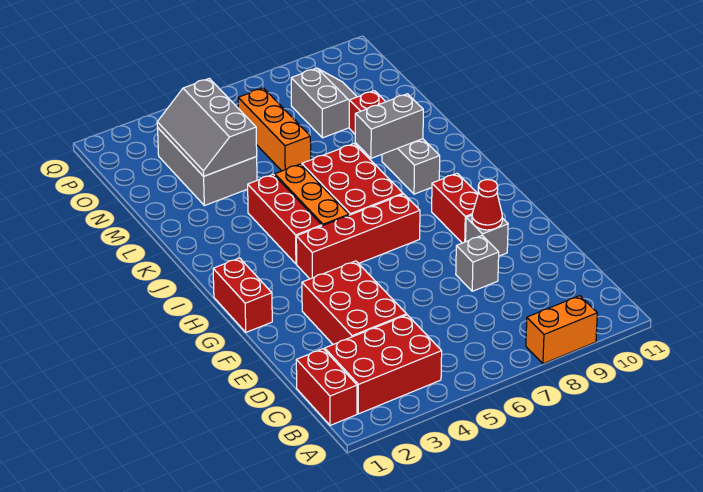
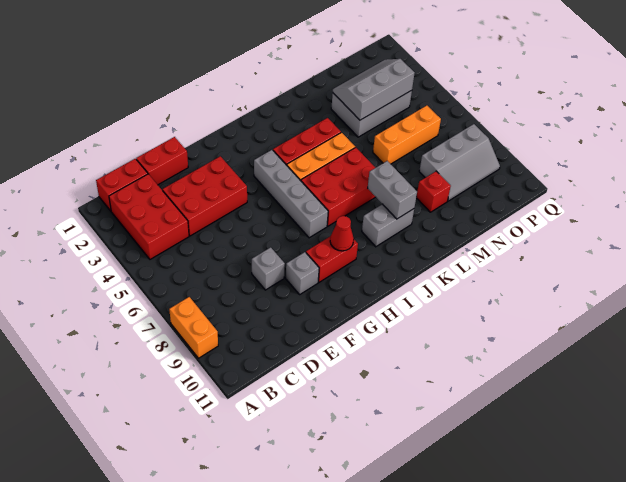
red cone F9 level 2 -> red cone H9 level 2
red brick G1:H1 level 1 -> red brick D1:E1 level 1
red brick H4:H7 level 1 -> grey brick H4:H7 level 1
grey slope N8:O9 level 1 top 8 -> grey slope N8:P9 level 1 top 8

